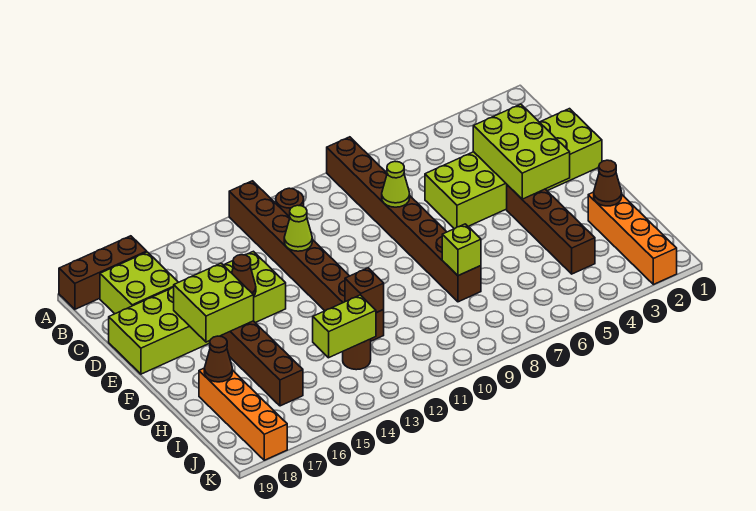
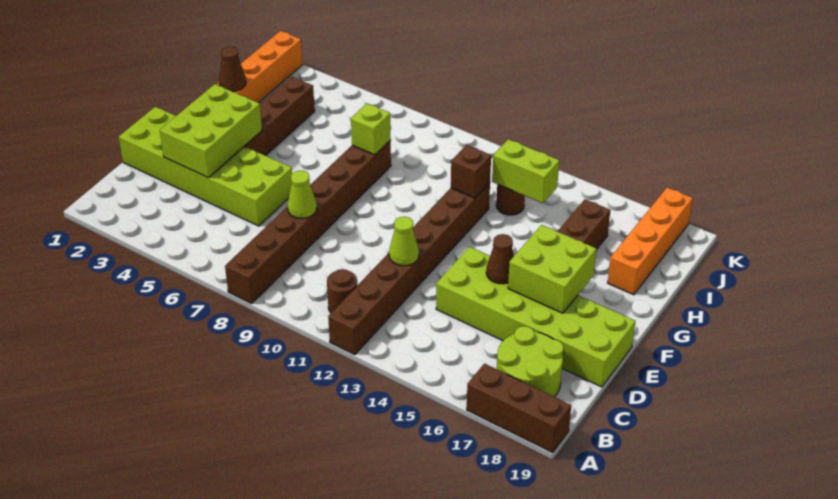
lime brick B17:C18 level 1 -> lime round brick B17:C18 level 1
brown cone H18 level 2 -> none

